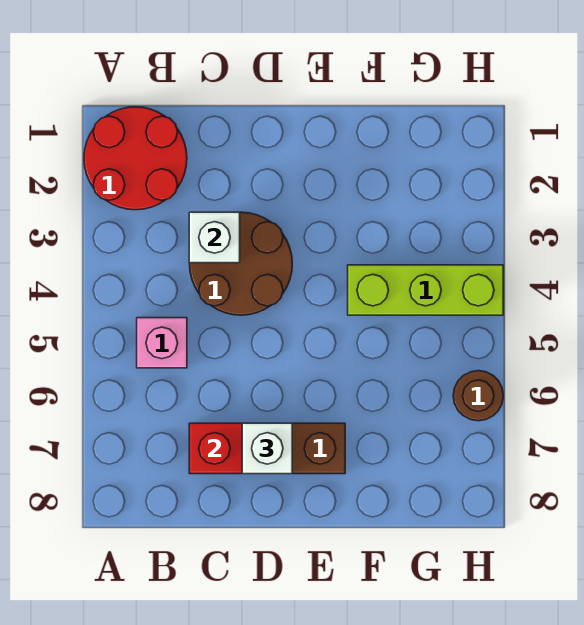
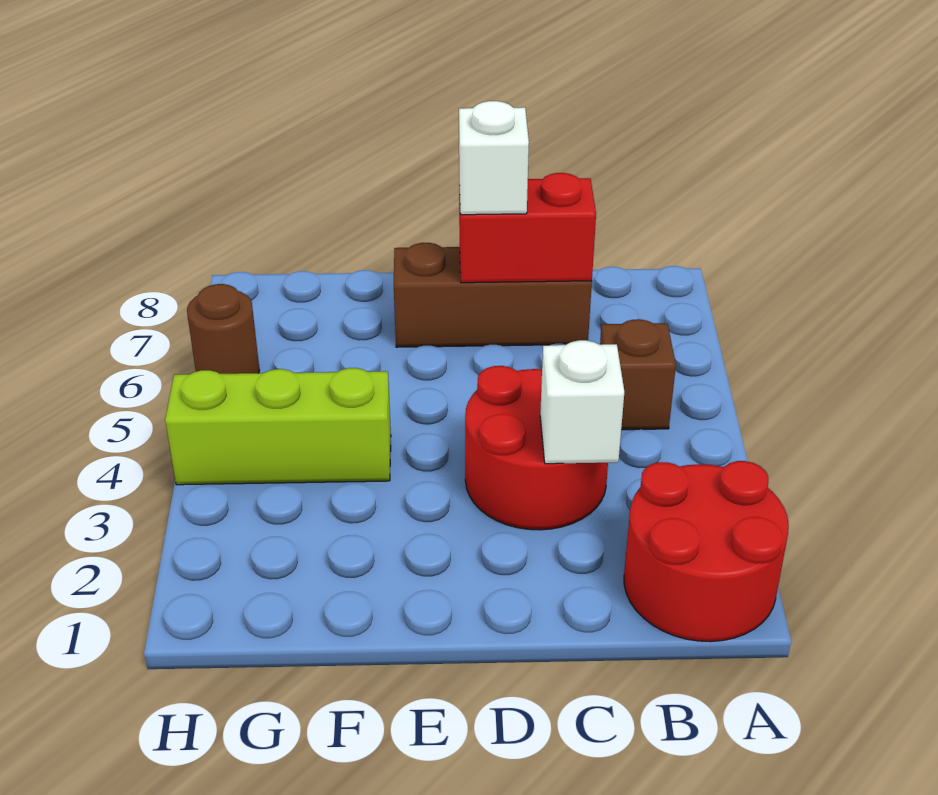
pink brick B5 level 1 -> brown brick B5 level 1
brown round brick C3:D4 level 1 -> red round brick C3:D4 level 1

